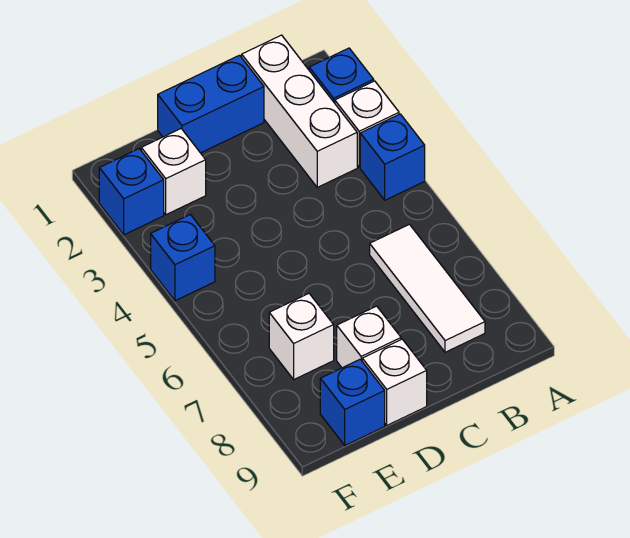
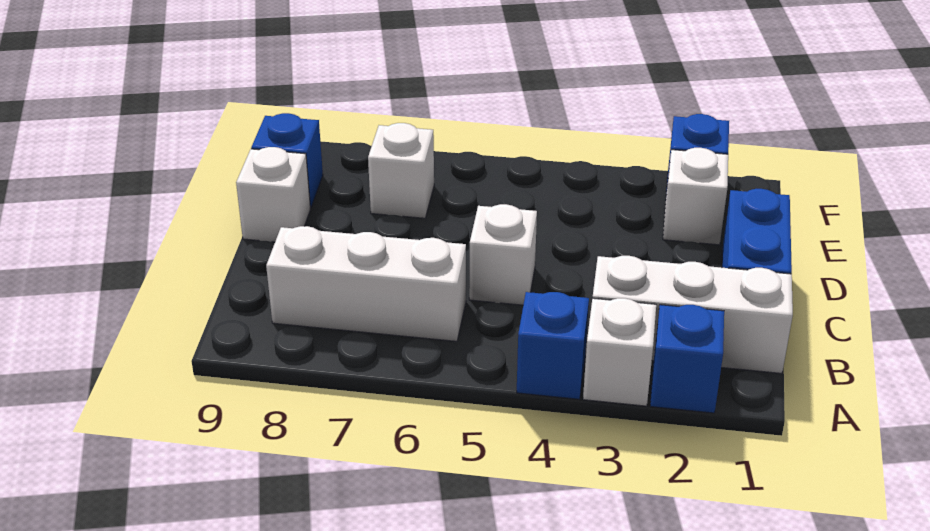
white tile B6:B8 level 1 -> white brick B6:B8 level 1
white brick D8 level 1 -> white brick C5 level 1
blue brick F4 level 1 -> none

